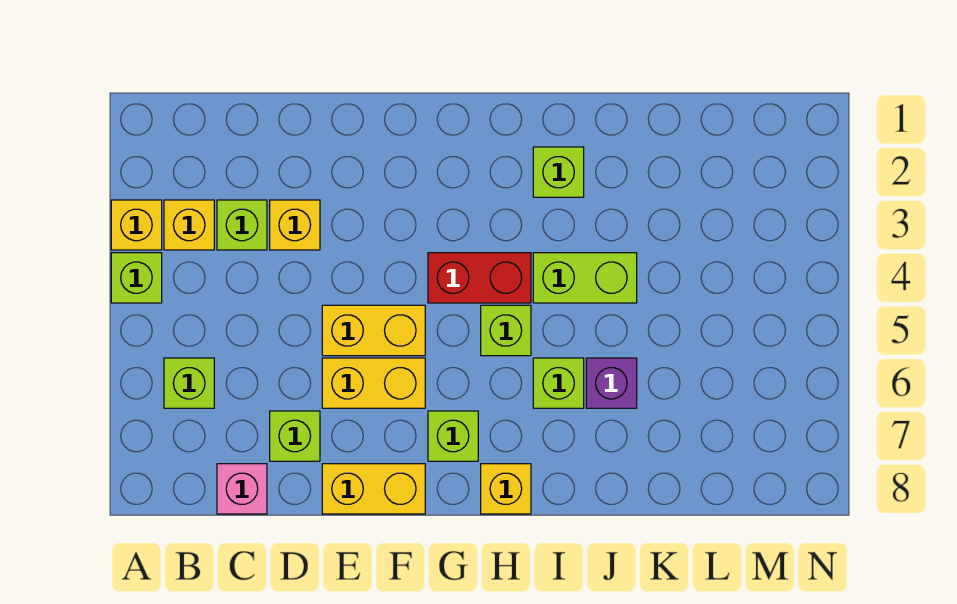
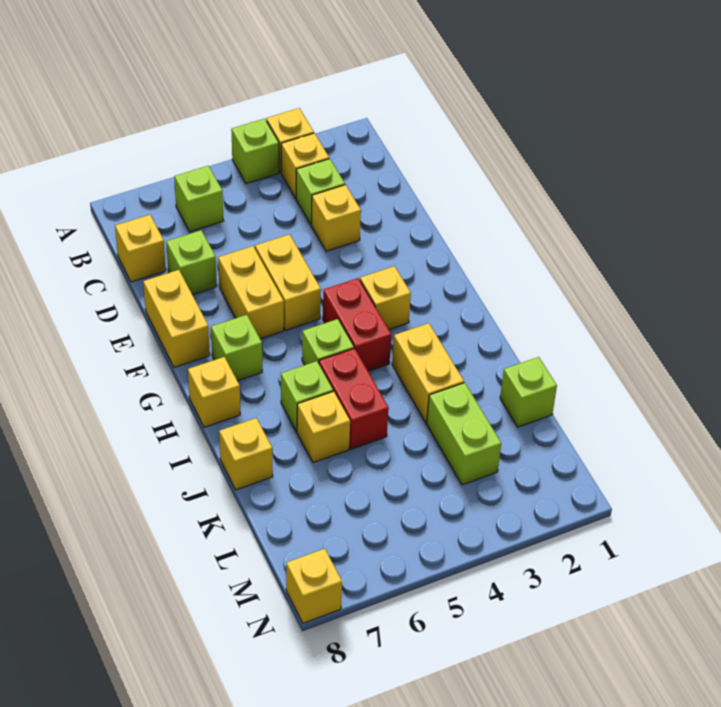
pink brick C8 level 1 -> yellow brick C8 level 1
none -> yellow brick G3 level 1
lime brick I2 level 1 -> lime brick K1 level 1
none -> yellow brick I3:J3 level 1
lime brick I4:J4 level 1 -> lime brick K3:L3 level 1
none -> red brick I5:J5 level 1
purple brick J6 level 1 -> yellow brick J6 level 1
none -> yellow brick J8 level 1
none -> yellow brick N8 level 1

